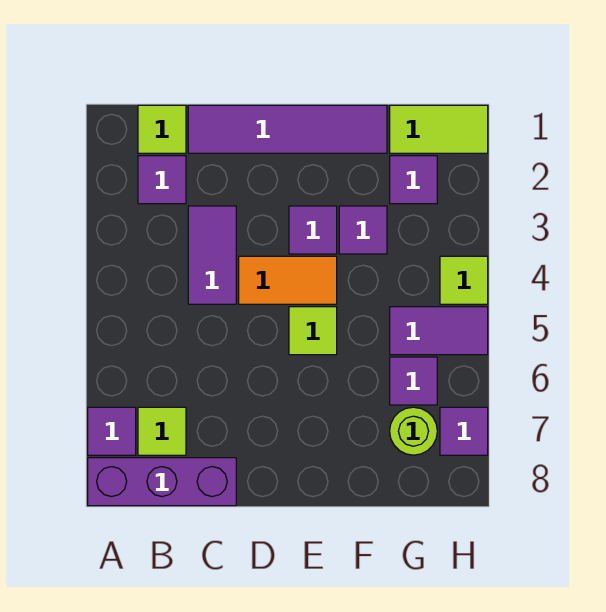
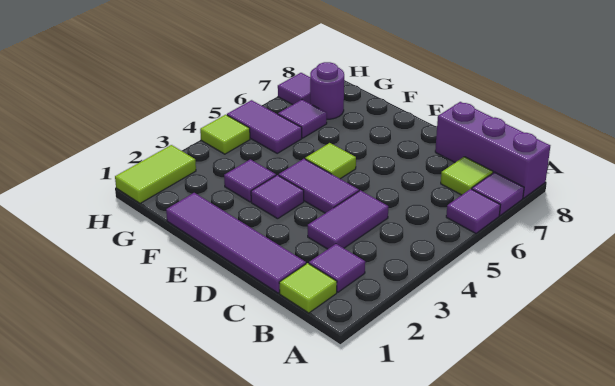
orange tile D4:E4 level 1 -> purple tile D4:E4 level 1
lime tile G1:H1 level 1 -> lime tile H1:H2 level 1
purple tile G2 level 1 -> purple tile A6 level 1
lime round brick G7 level 1 -> purple round brick G7 level 1

